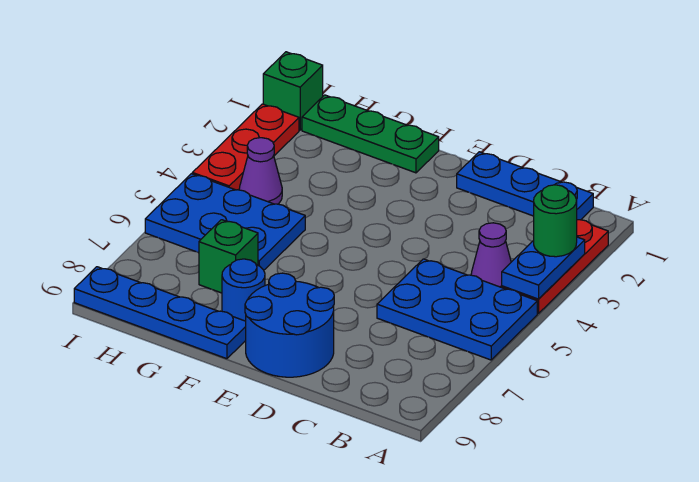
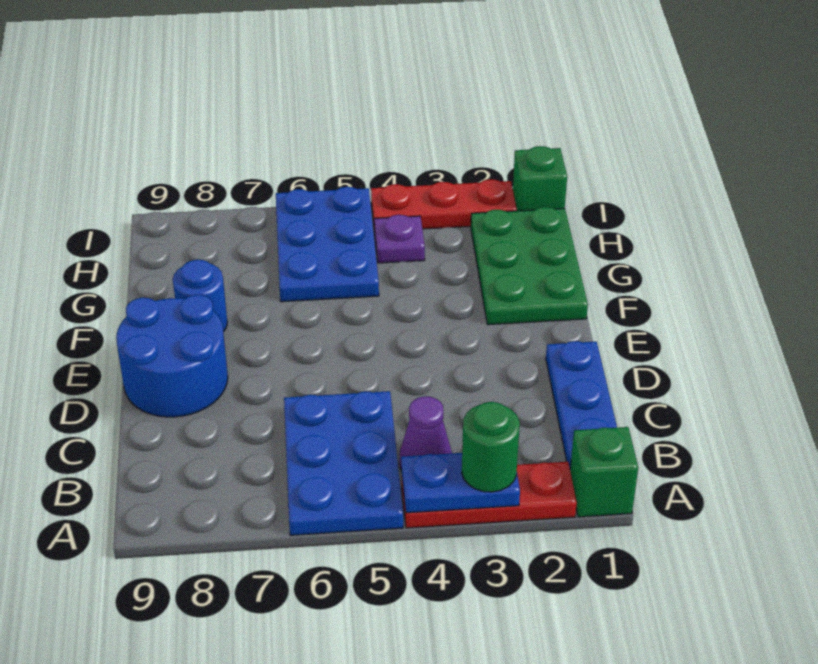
green plate F1:H1 level 1 -> green plate F1:H2 level 1
blue plate F9:I9 level 1 -> none
green brick G7 level 1 -> green brick A1 level 1
purple cone H4 level 1 -> purple plate H4 level 1

